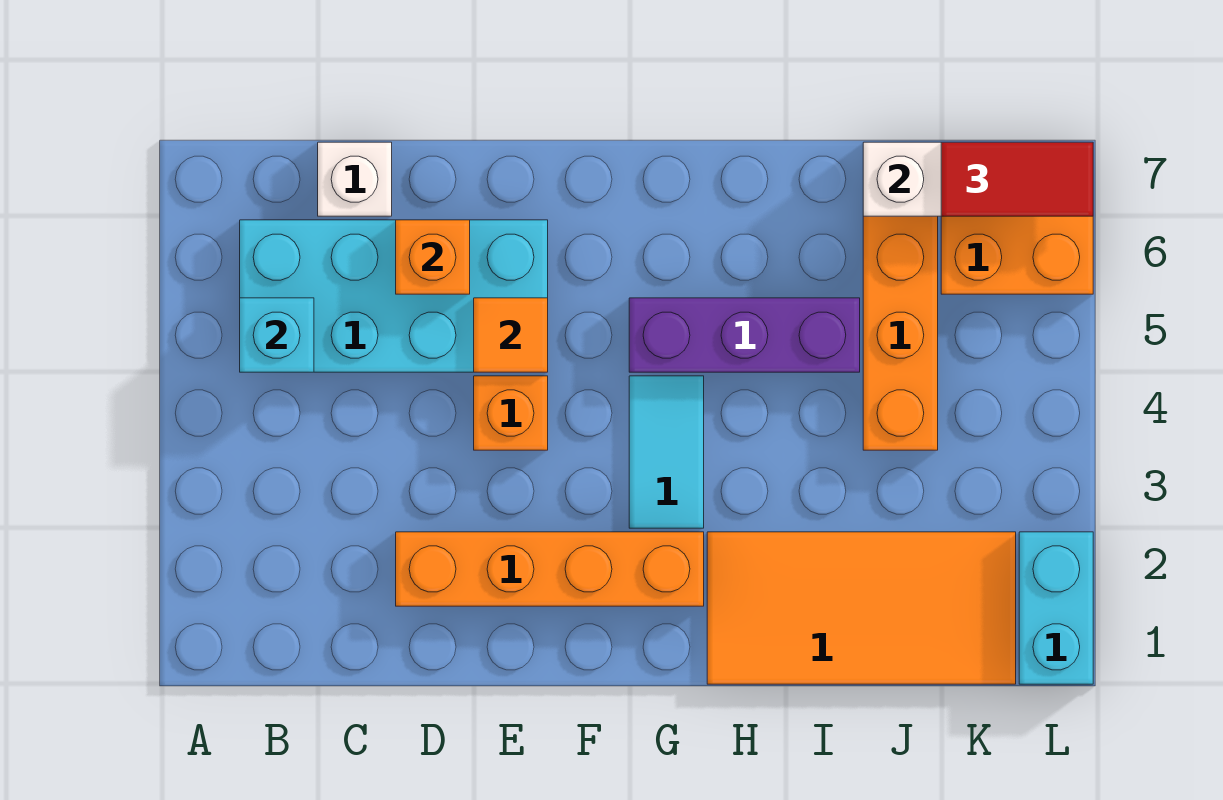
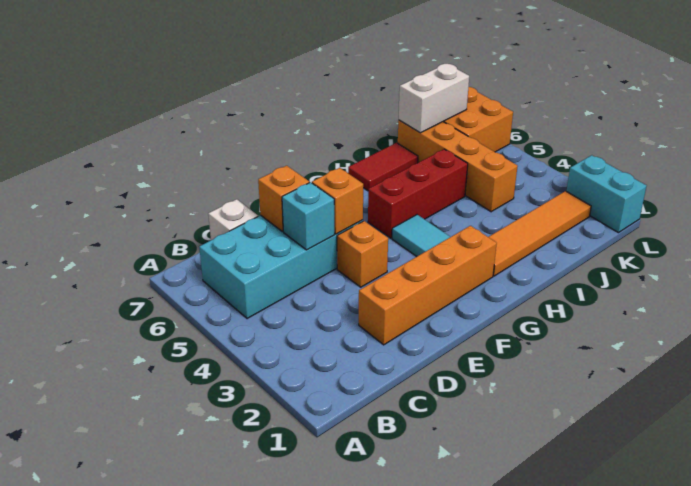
cyan brick B5 level 2 -> cyan brick D5 level 2
orange tile E5 level 2 -> orange brick E5 level 2
purple brick G5:I5 level 1 -> red brick G5:I5 level 1
orange tile H1:K2 level 1 -> orange tile H2:K2 level 1
red tile K7:L7 level 3 -> red tile H7:I7 level 1

